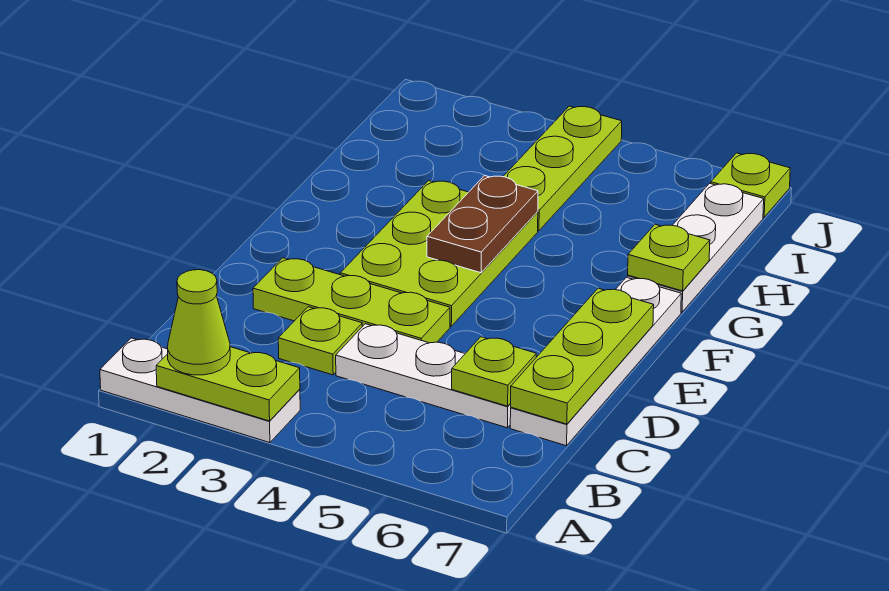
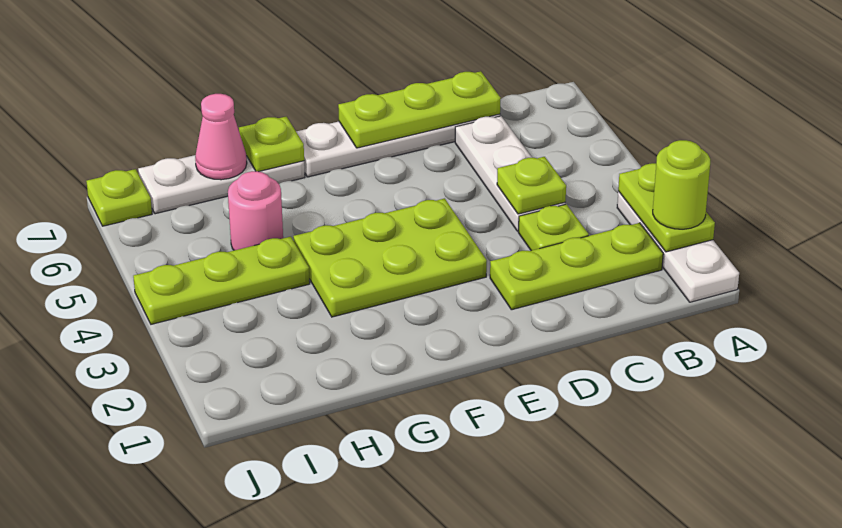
lime cone A2 level 3 -> lime round brick A2 level 3
lime plate C6 level 2 -> lime plate C4 level 2
lime plate D2:D4 level 1 -> lime plate B2:D2 level 1
brown plate F4:G4 level 2 -> none
none -> pink round brick H5 level 1
none -> pink cone H7 level 2

